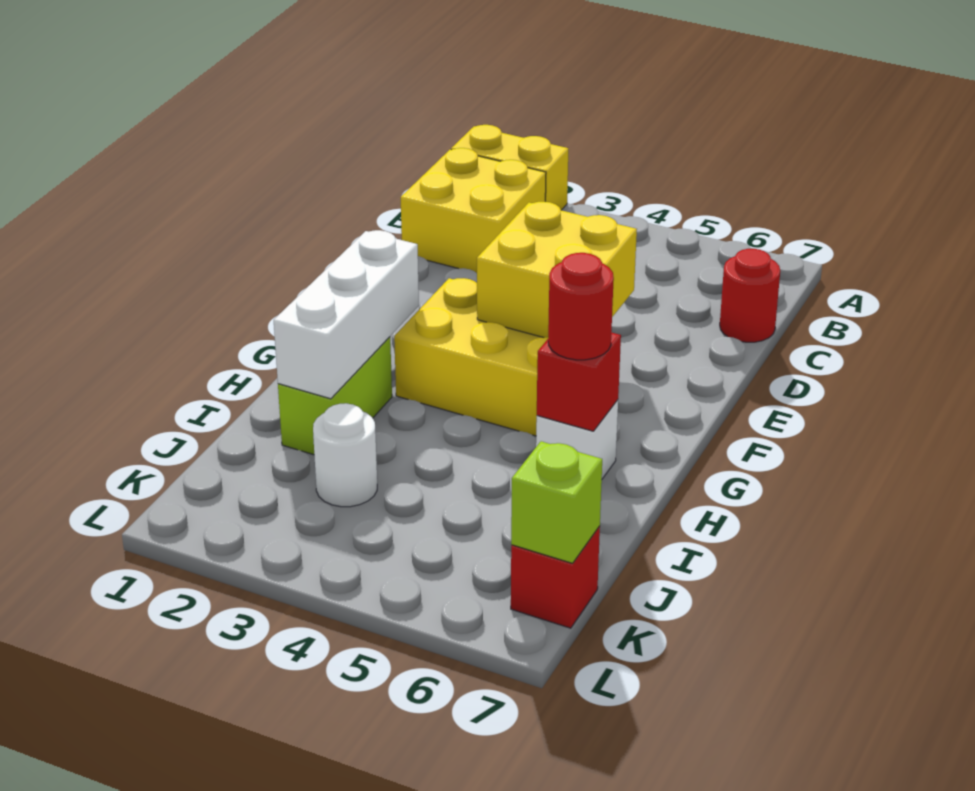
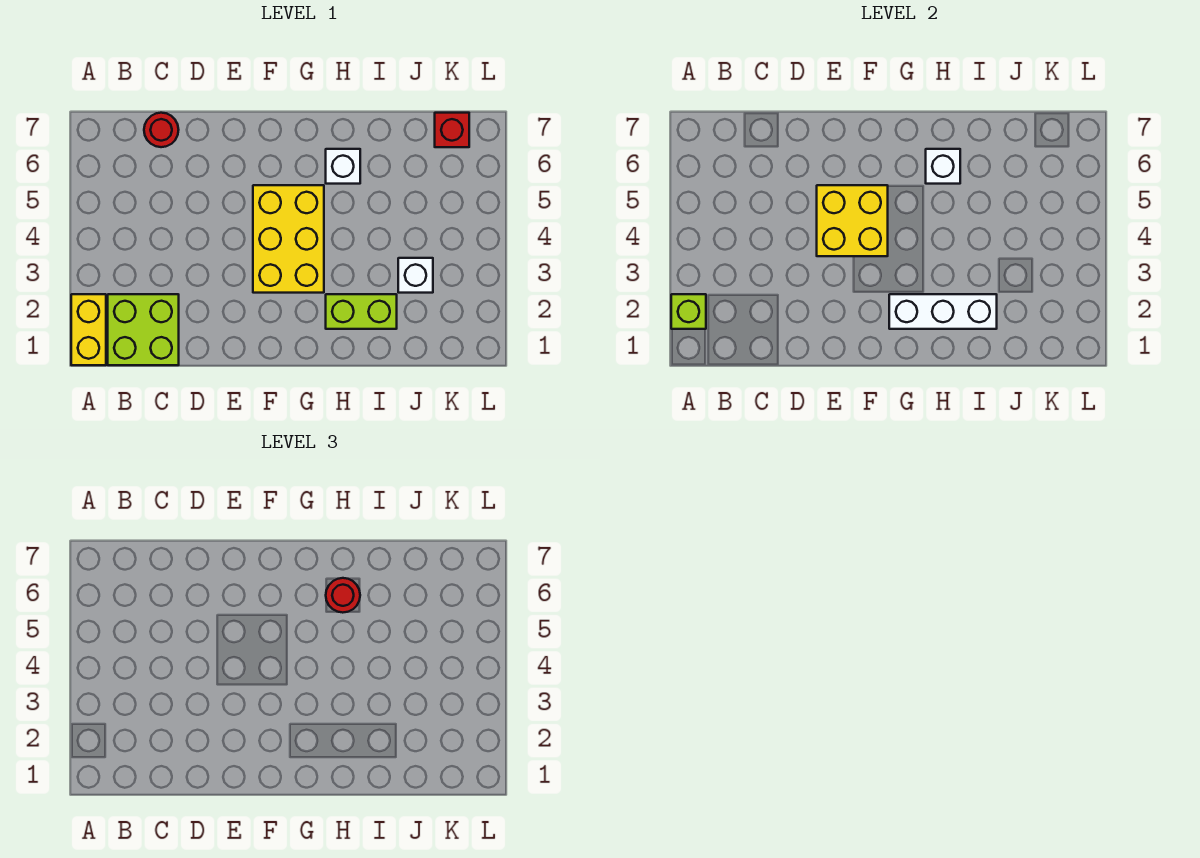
yellow brick B1:C2 level 1 -> lime brick B1:C2 level 1
red brick H6 level 2 -> white brick H6 level 2
white round brick J3 level 1 -> white brick J3 level 1
lime brick K7 level 2 -> lime brick A2 level 2

